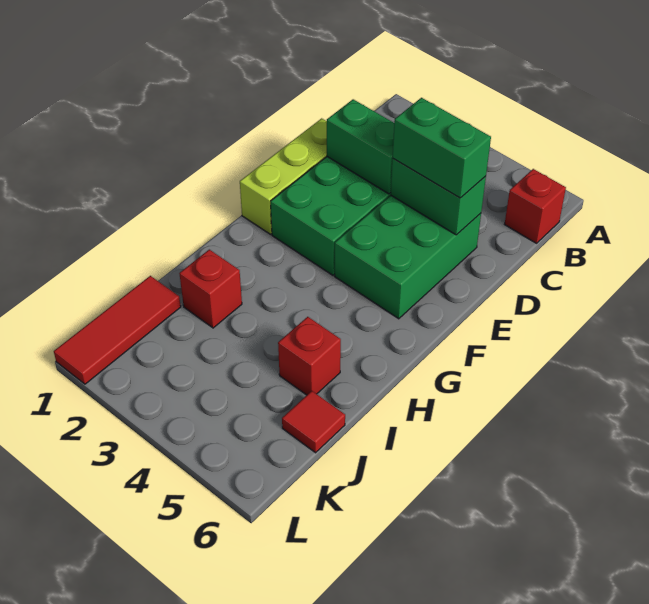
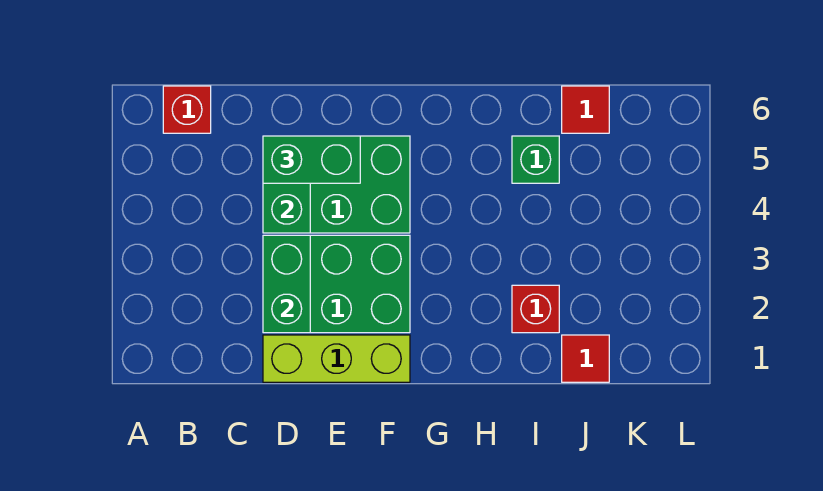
green brick D4:D5 level 3 -> green brick D5:E5 level 3
red brick I5 level 1 -> green brick I5 level 1
red tile J1:L1 level 1 -> red tile J1 level 1

